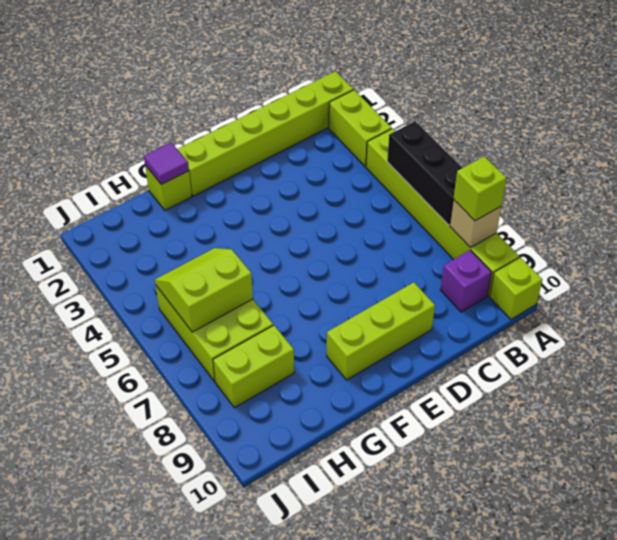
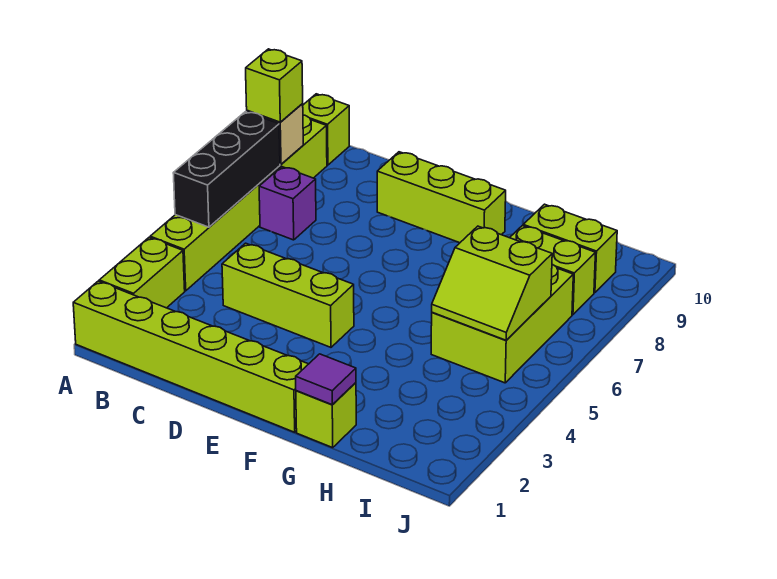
purple brick B9 level 1 -> purple brick B7 level 1
none -> lime brick C4:E4 level 1
none -> lime brick H9:I9 level 1

